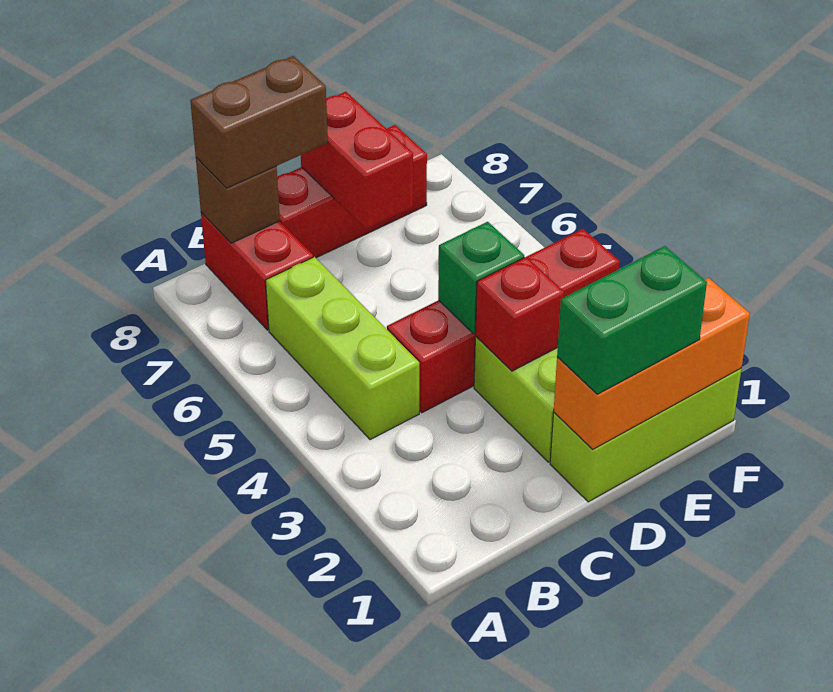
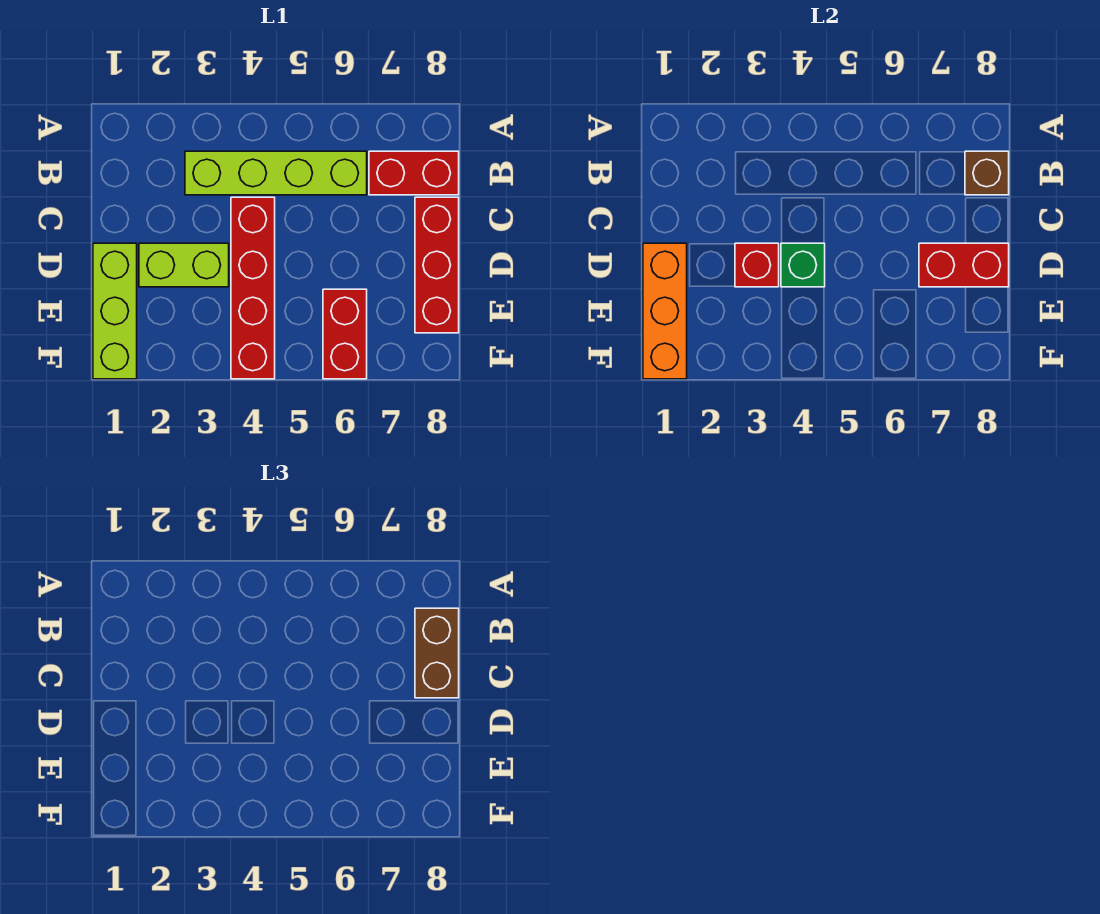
lime brick B4:B6 level 1 -> lime brick B3:B6 level 1
green brick D1:E1 level 3 -> none
none -> red brick E6:F6 level 1

